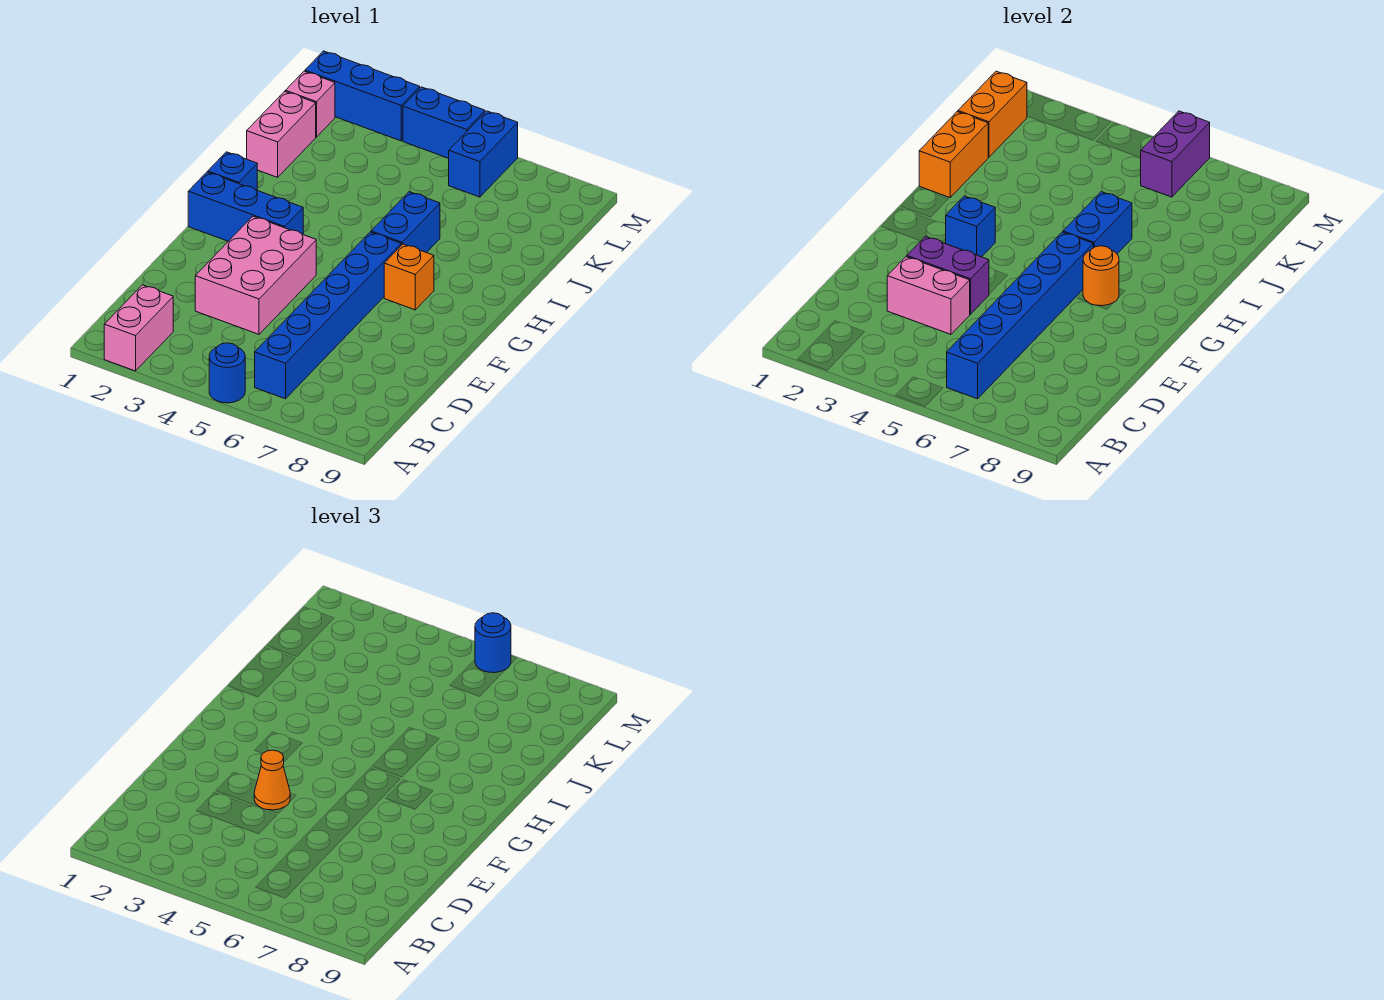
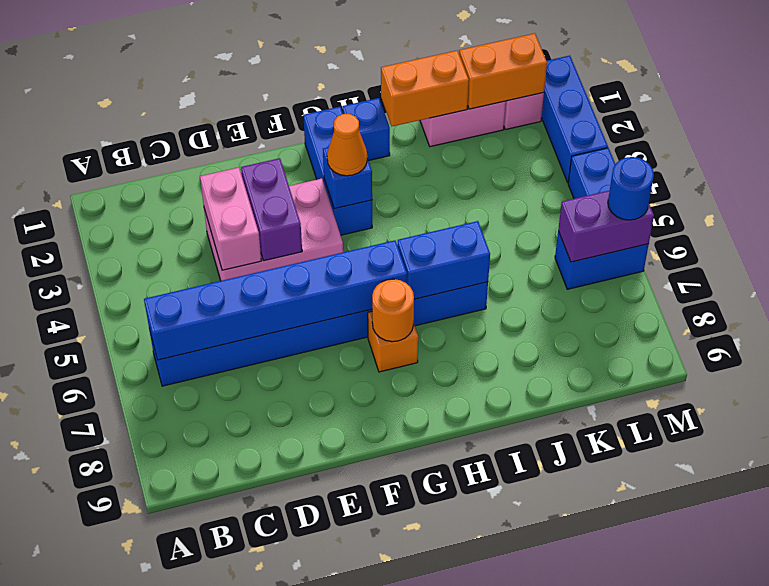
pink brick A2:B2 level 1 -> none
blue round brick A5 level 1 -> none
orange cone E4 level 3 -> orange cone G3 level 3

